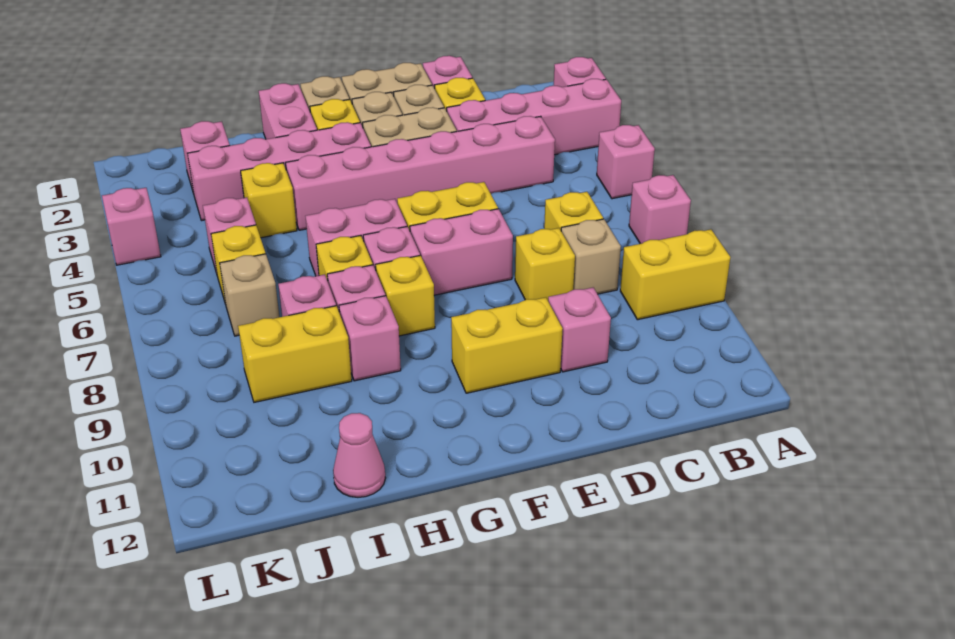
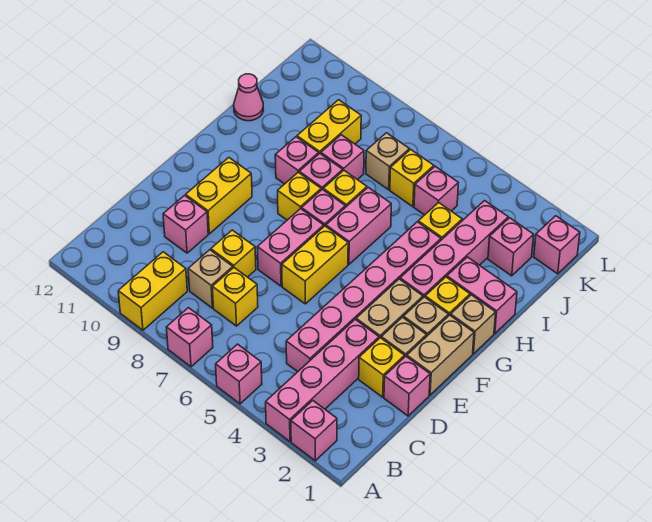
pink brick L4 level 1 -> pink brick K1 level 1

